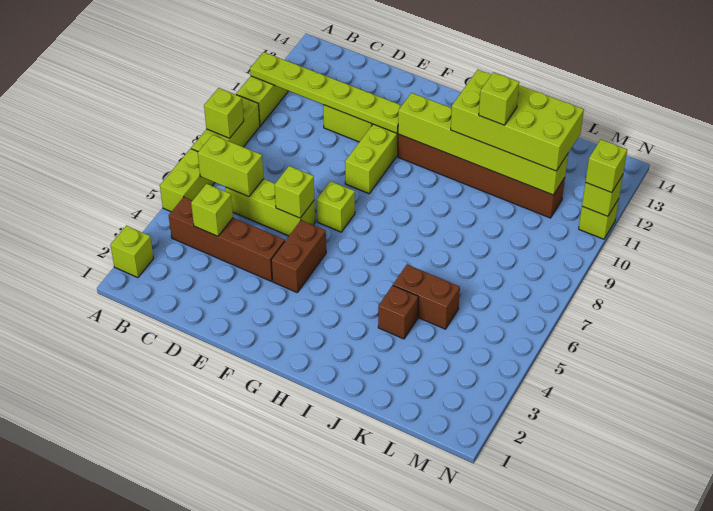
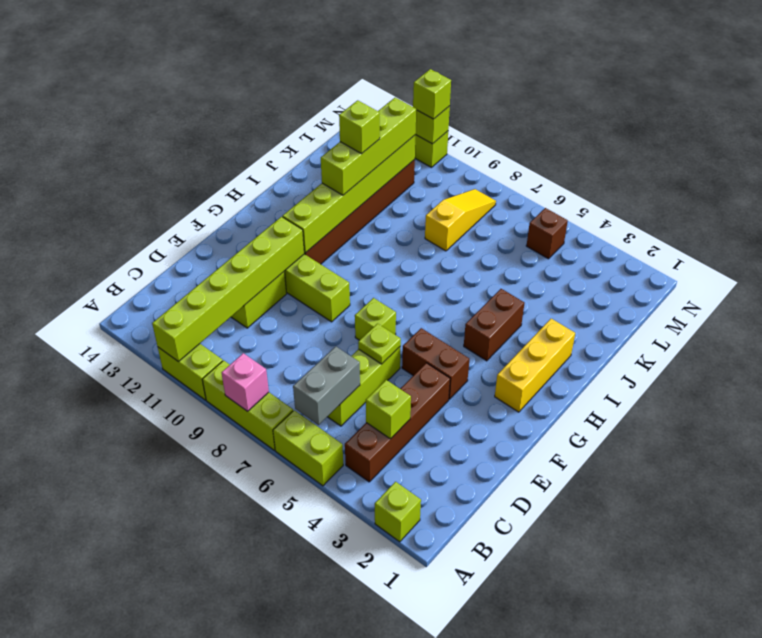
lime brick A8 level 2 -> pink brick A8 level 2
lime plate A11:F11 level 2 -> lime brick A11:F11 level 2
lime brick B6:C6 level 2 -> grey brick B6:C6 level 2
lime brick E6 level 2 -> lime plate E6 level 2
none -> yellow brick G2:I2 level 1
lime brick I11:L12 level 3 -> lime brick I11:L11 level 3
brown brick J4 level 1 -> brown brick M5 level 1
brown brick J5:K5 level 1 -> brown brick H4:I4 level 1
none -> yellow slope K8:M8 level 1 top K

